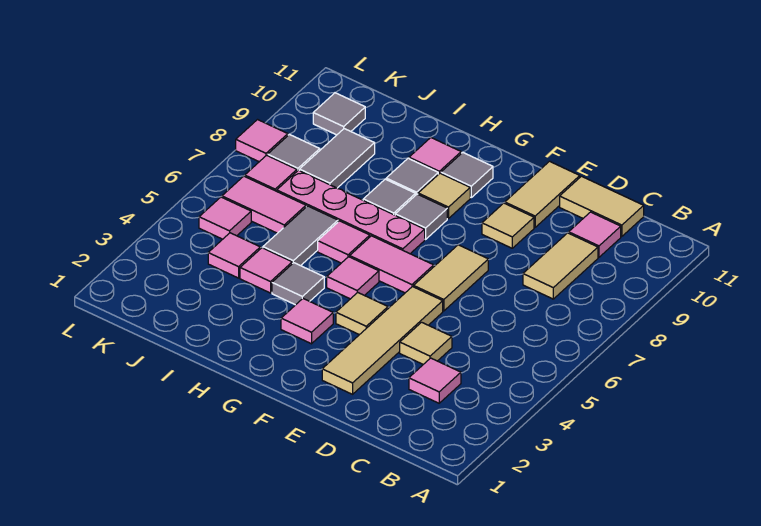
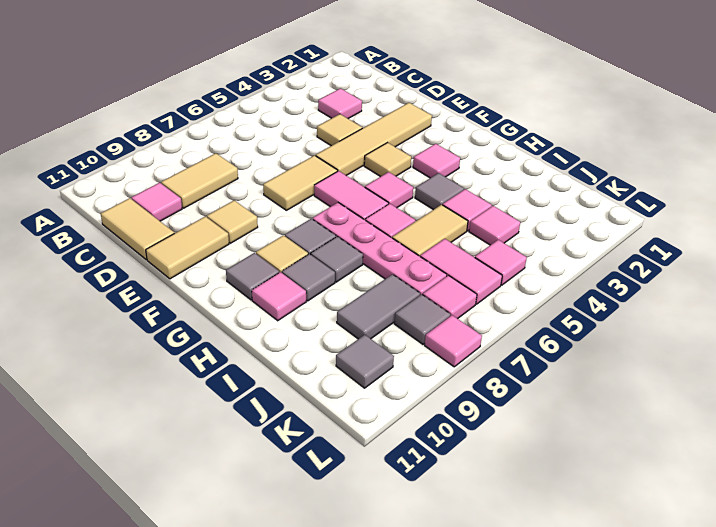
grey tile I5:I6 level 1 -> tan tile I5:I6 level 1

